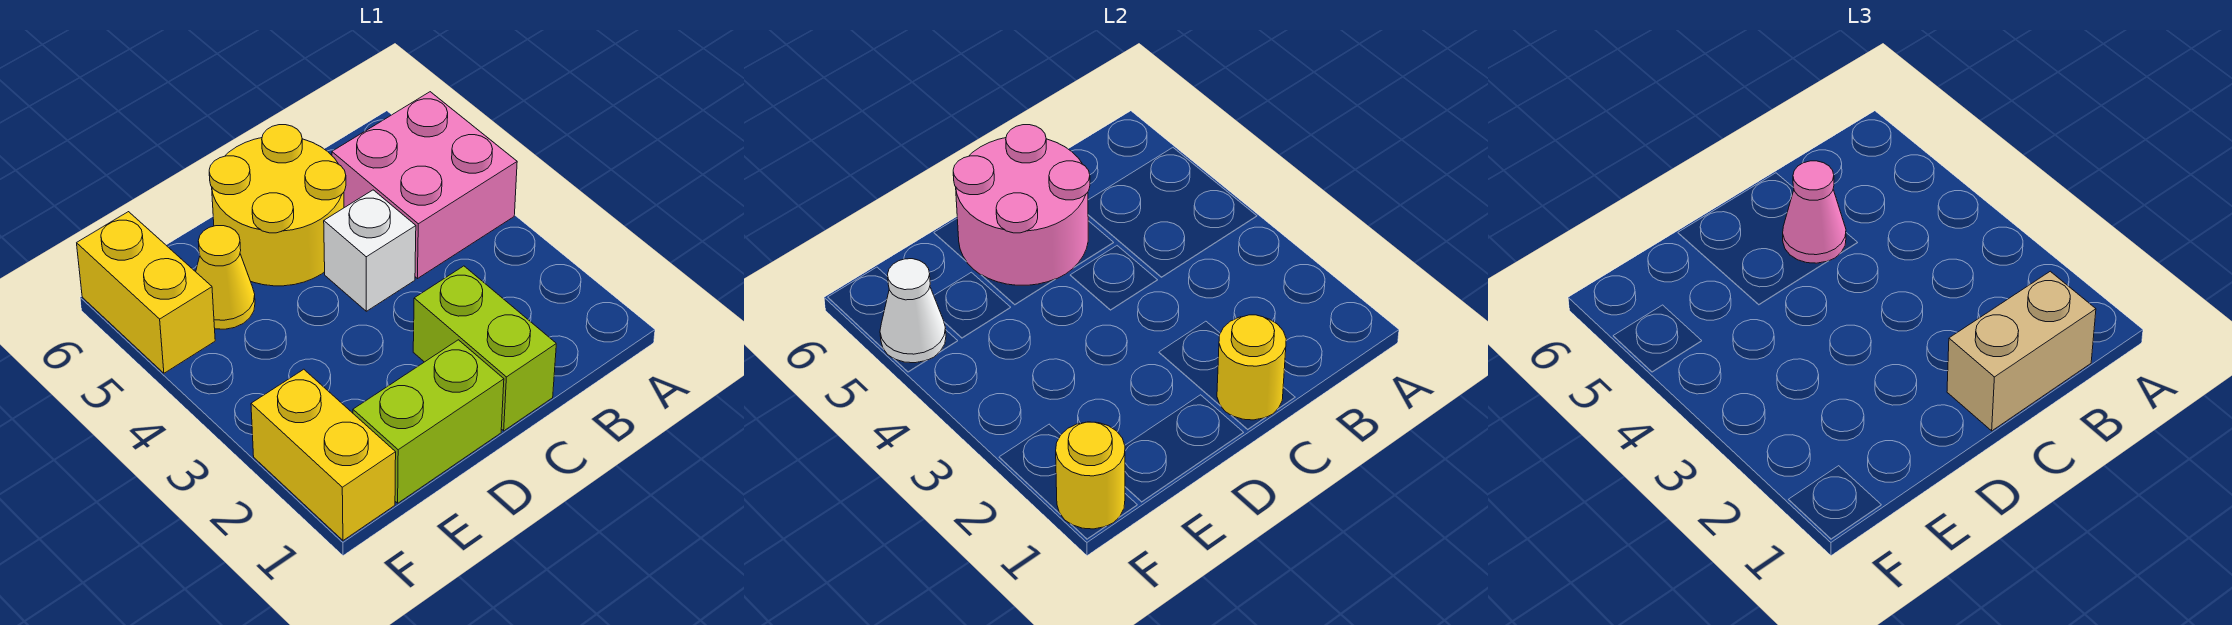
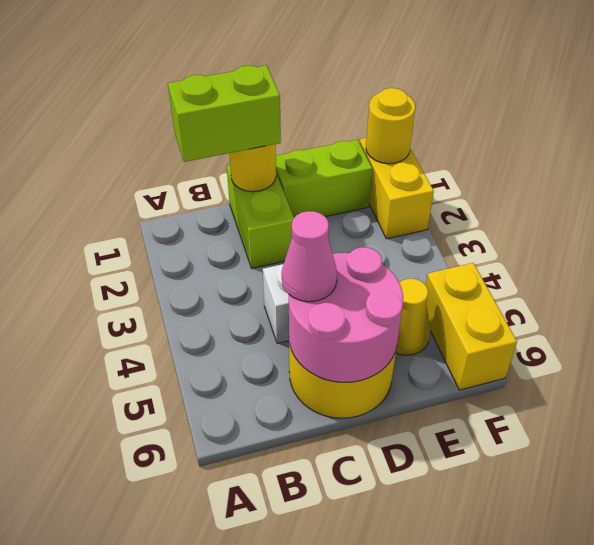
pink brick A4:B5 level 1 -> none
tan brick B1:C1 level 3 -> lime brick B1:C1 level 3
white cone F5 level 2 -> none

